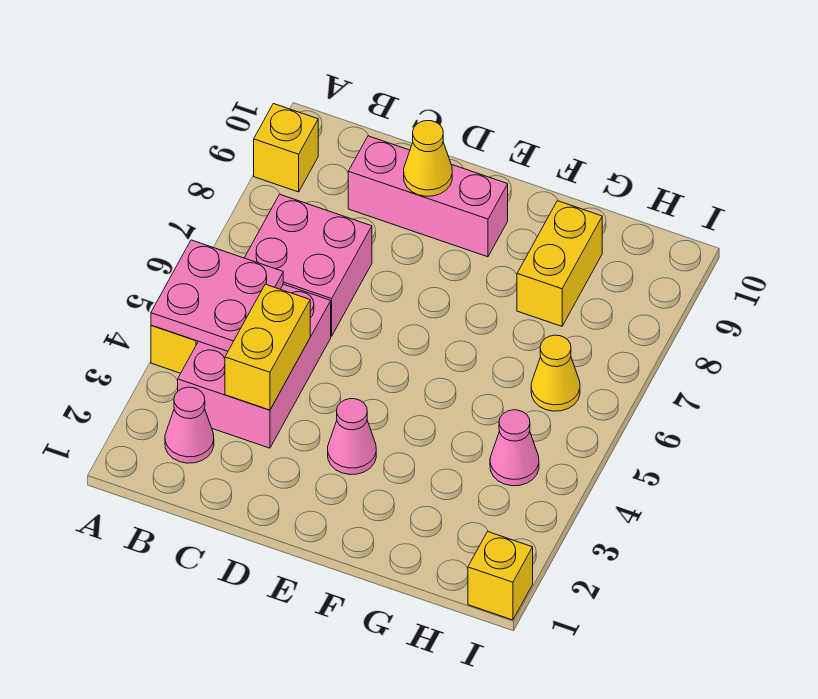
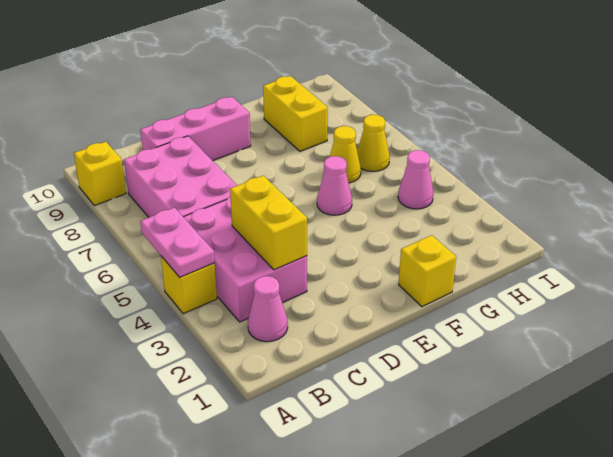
pink plate A4:B5 level 2 -> pink plate A4:A5 level 2
pink brick B6:C7 level 1 -> pink brick B6:C8 level 1
yellow cone D9 level 2 -> yellow cone G6 level 1
pink cone E3 level 1 -> pink cone F5 level 1
yellow brick I1 level 1 -> yellow brick F1 level 1

